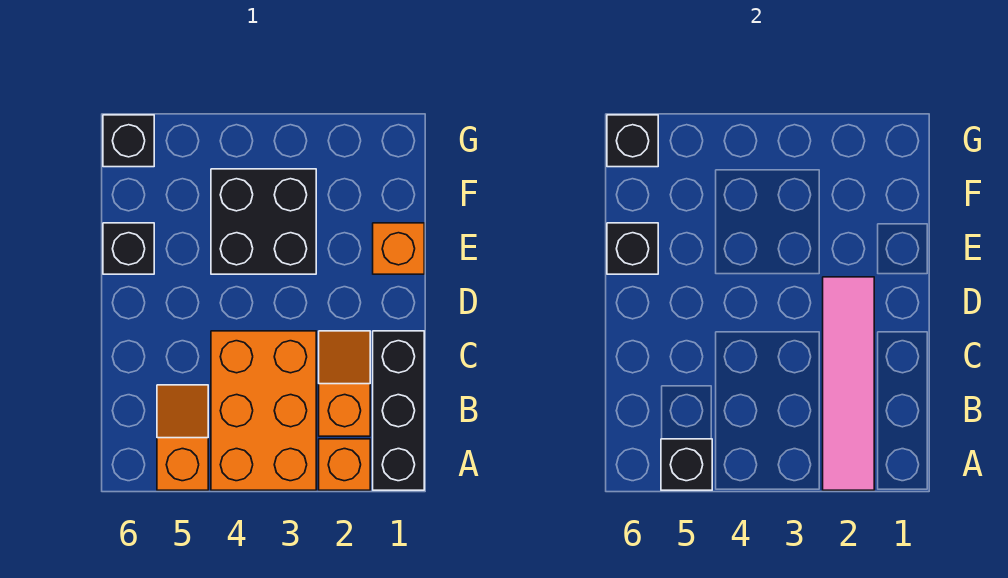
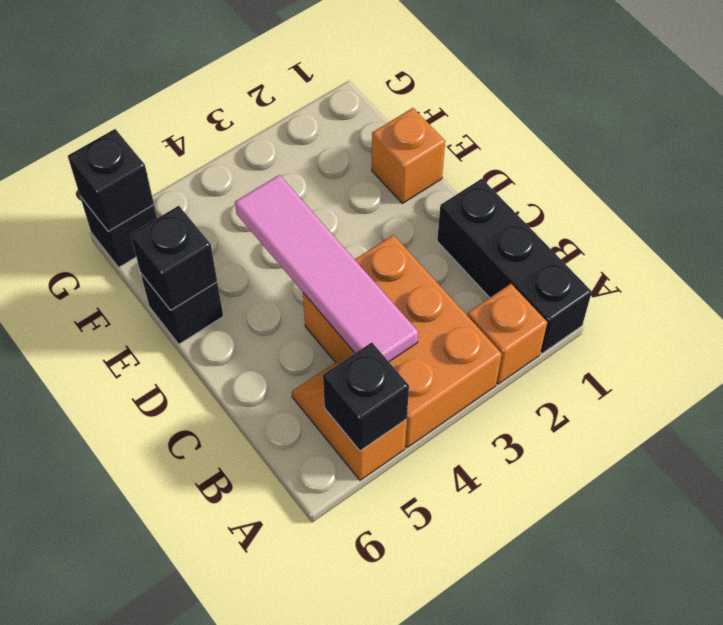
pink tile A2:D2 level 2 -> pink tile B4:E4 level 2
orange slope B2:C2 level 1 top B -> none
black brick E3:F4 level 1 -> none

